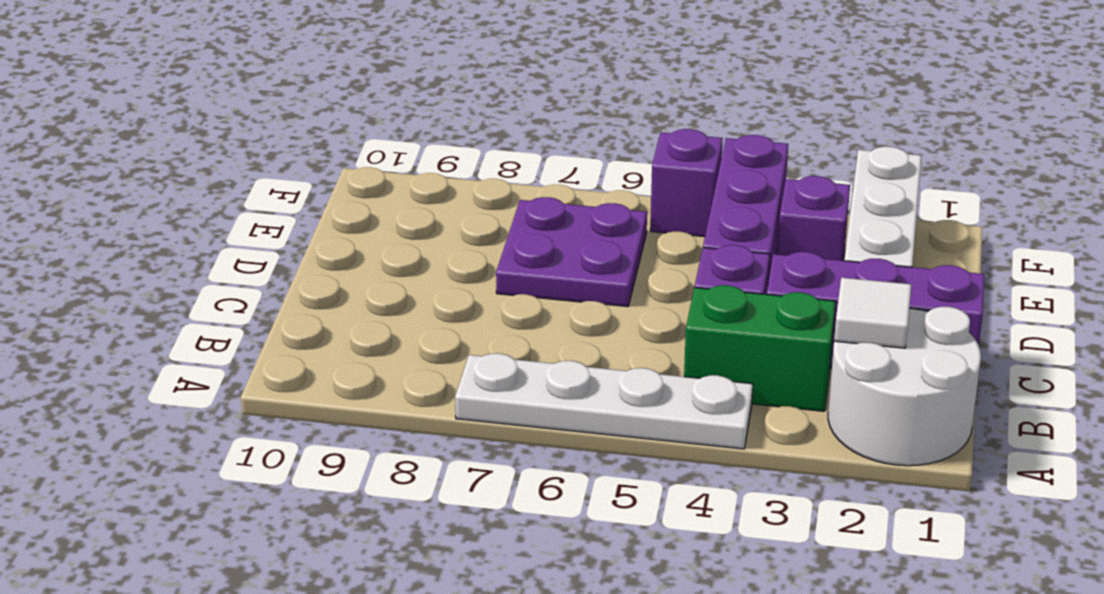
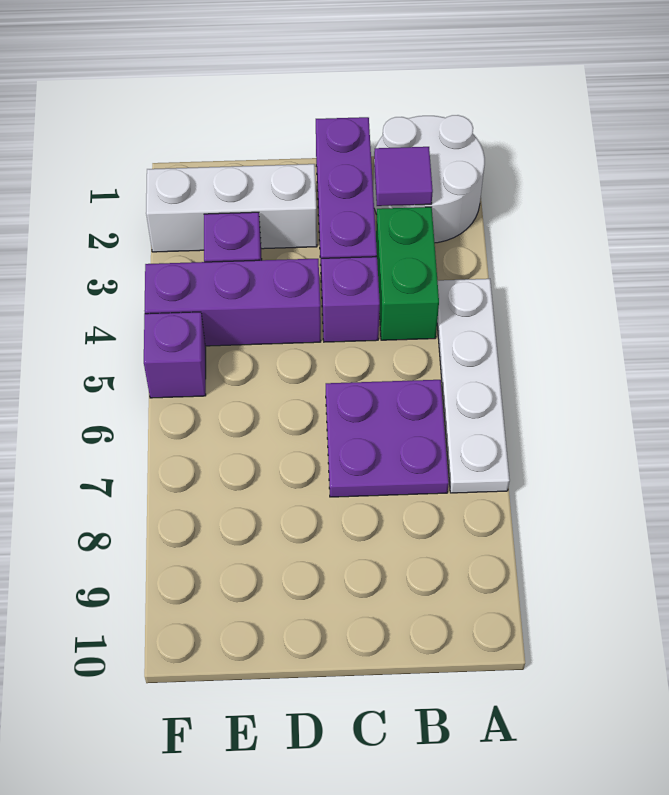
white tile B2 level 2 -> purple tile B2 level 2
purple plate D6:E7 level 1 -> purple plate B6:C7 level 1

